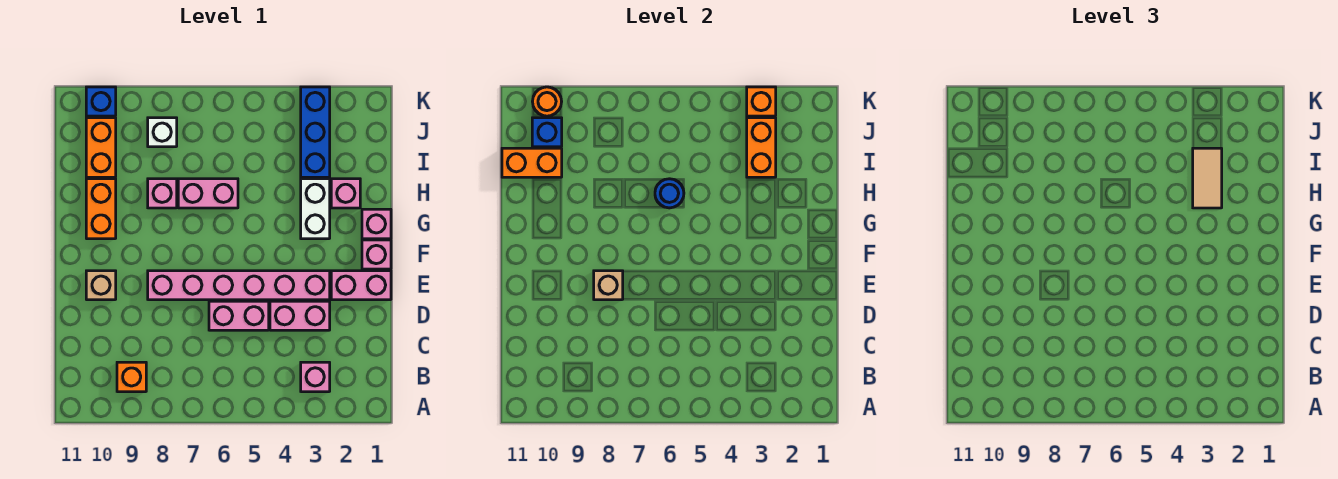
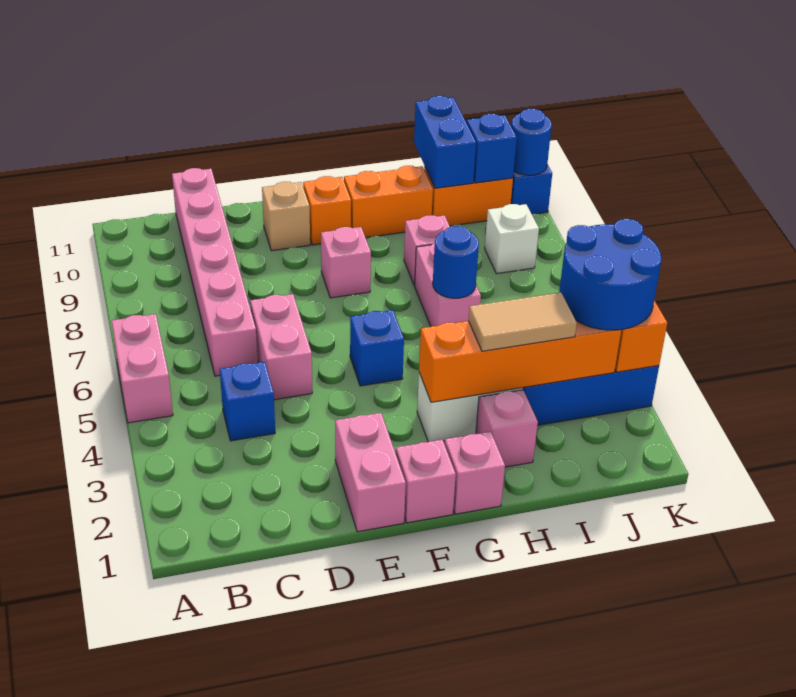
pink brick B3 level 1 -> pink brick F8 level 1
orange brick B9 level 1 -> orange brick F10 level 1
none -> blue brick C4 level 1
pink brick D3:D4 level 1 -> pink brick A5:A6 level 1
pink brick E3:E8 level 1 -> pink brick C6:C11 level 1
tan brick E8 level 2 -> none
none -> blue brick F5 level 1
orange brick I3:J3 level 2 -> orange brick G3:J3 level 2
orange brick I10:I11 level 2 -> blue brick I10:I11 level 2
none -> blue round brick J3:K4 level 3
orange round brick K10 level 2 -> blue round brick K10 level 2

